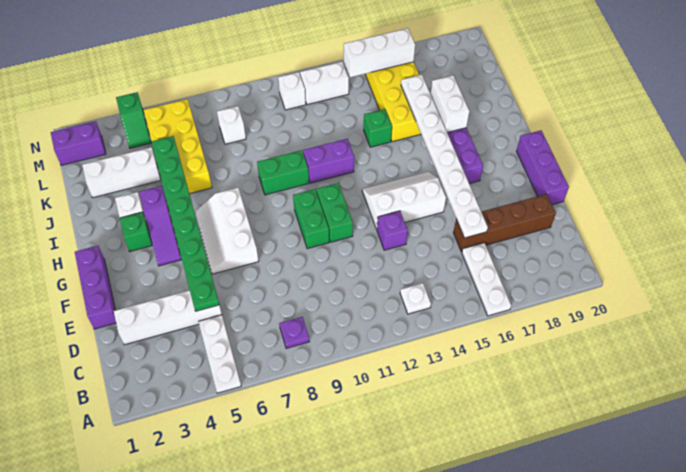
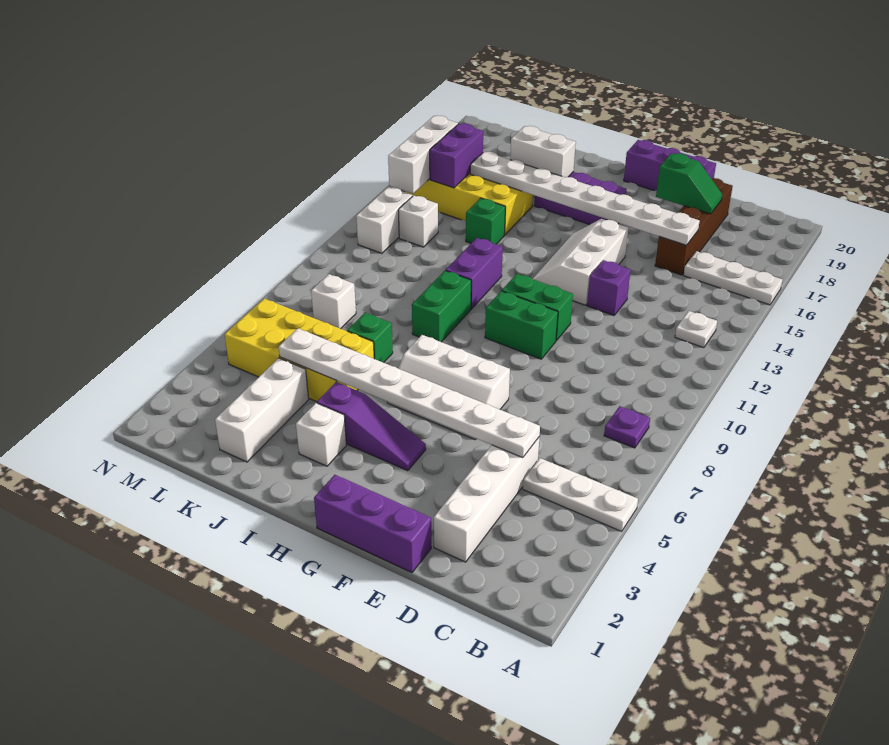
green plate D5:K5 level 2 -> white plate D5:K5 level 2
green brick H3 level 1 -> green brick J7 level 1
purple brick M1:M2 level 1 -> purple brick L15:L16 level 2
green slope M4:N4 level 1 top N -> green slope D18:E18 level 2 top E
white brick M11 level 1 -> white brick L13 level 1

